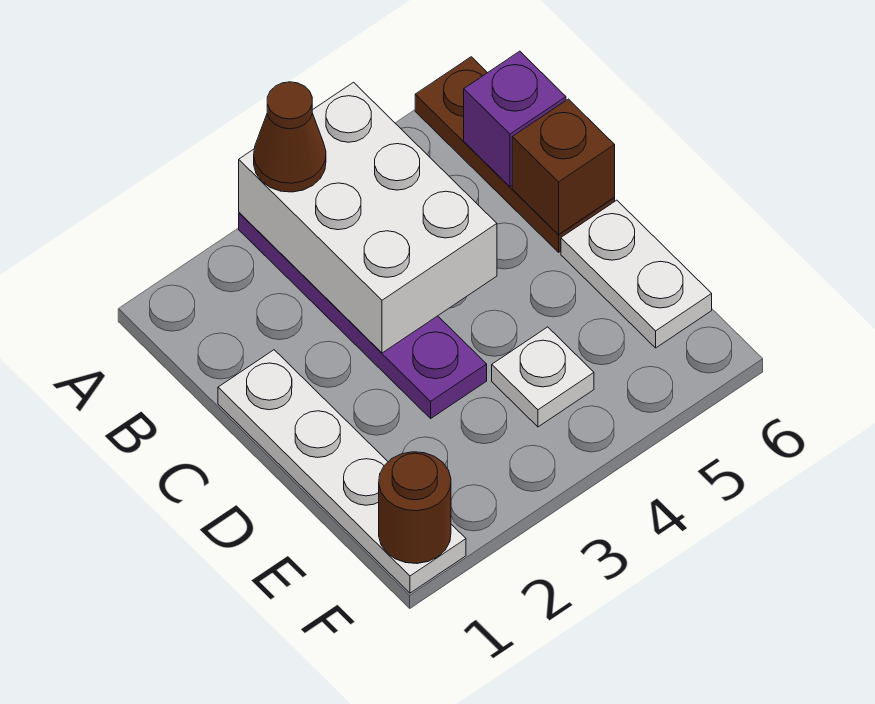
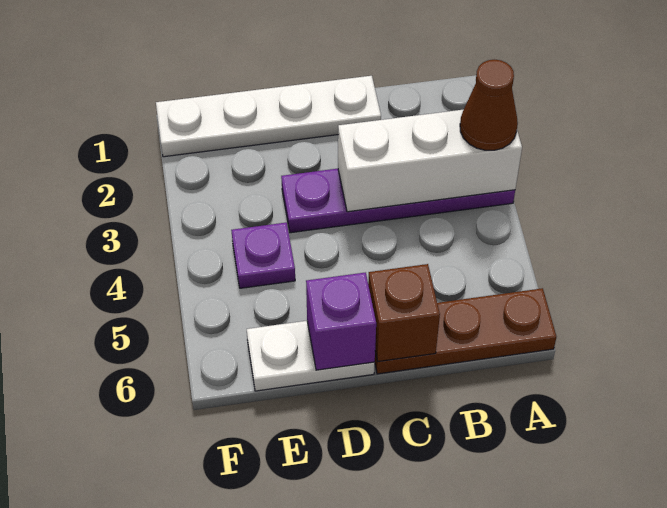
white brick A3:C4 level 2 -> white brick A3:C3 level 2
purple brick B6 level 2 -> purple brick D6 level 2
white plate E4 level 1 -> purple plate E4 level 1
brown round brick F1 level 2 -> none

